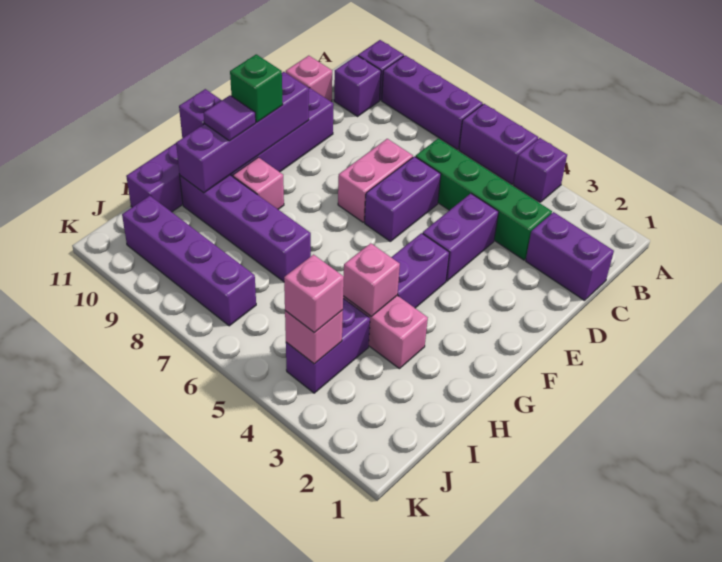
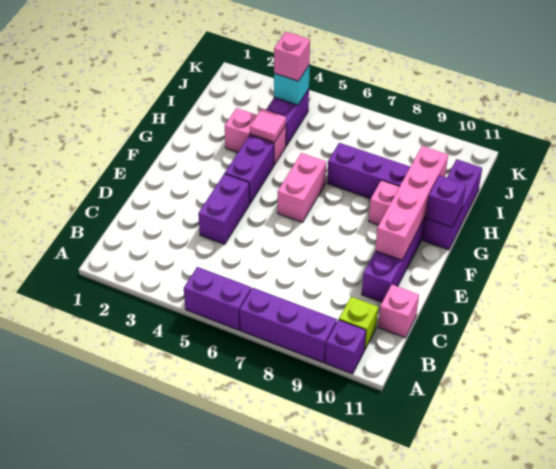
purple brick A4 level 1 -> none
purple brick B10 level 1 -> lime brick B10 level 1
purple brick C1:C2 level 1 -> none
green brick C3:C6 level 1 -> none
purple brick D6:E6 level 1 -> none
pink brick D7:E7 level 1 -> pink brick F6:G6 level 1
purple brick E10:H10 level 2 -> pink brick E10:H10 level 2
green brick F10 level 3 -> none
purple tile G10 level 3 -> none
pink brick H4 level 2 -> pink tile H4 level 2
pink brick J4 level 2 -> cyan brick J4 level 2
purple brick J7:J10 level 1 -> none

